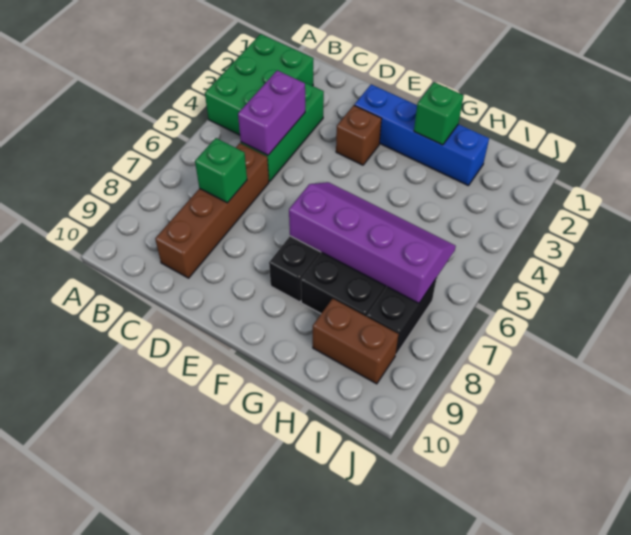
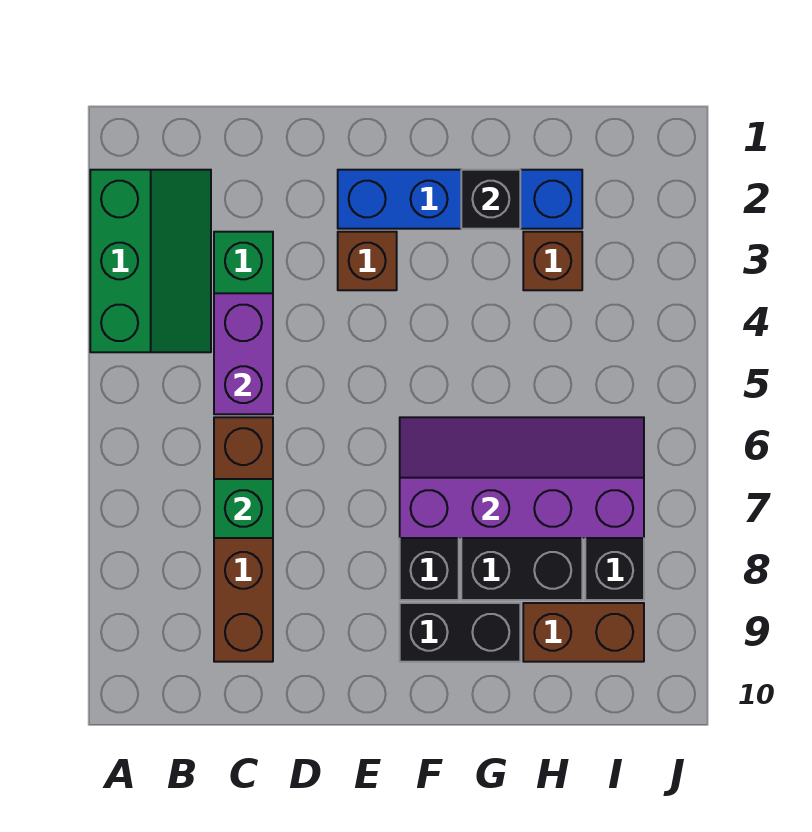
green brick A2:B4 level 1 -> green slope A2:B4 level 1 top A
none -> black brick F9:G9 level 1
green brick G2 level 2 -> black brick G2 level 2
none -> brown brick H3 level 1

